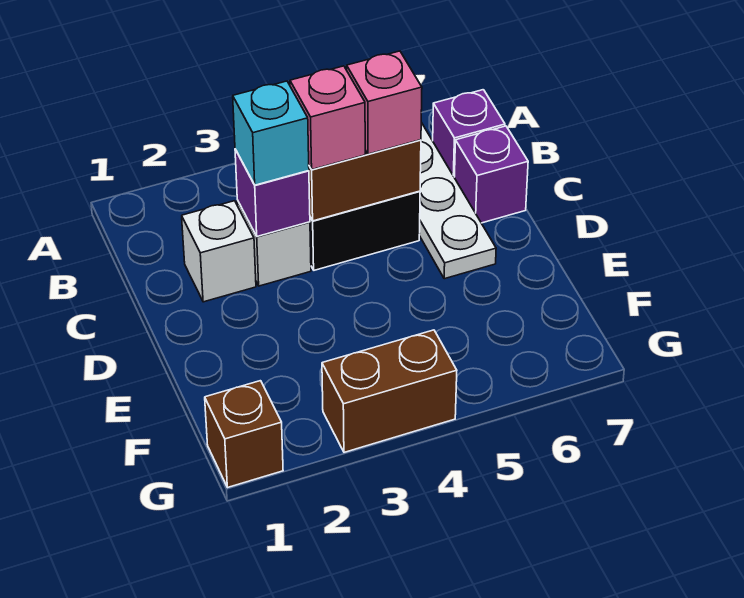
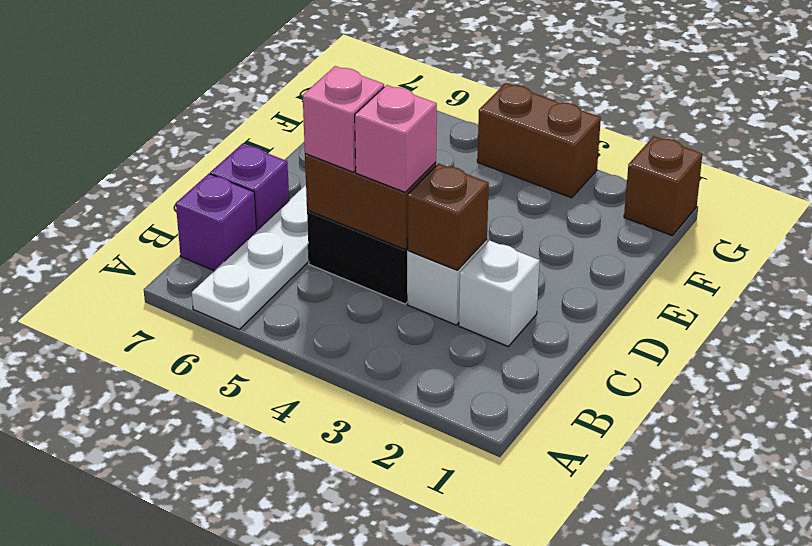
purple brick C3 level 2 -> brown brick C3 level 2
cyan brick C3 level 3 -> none

